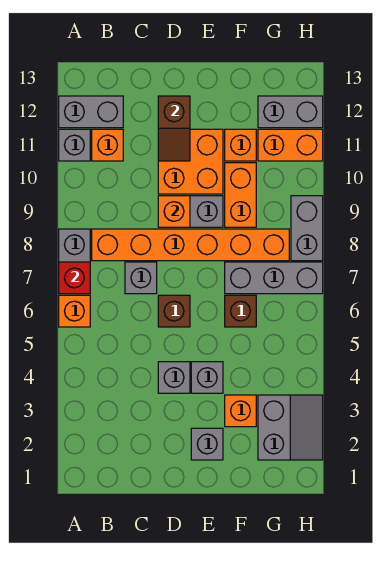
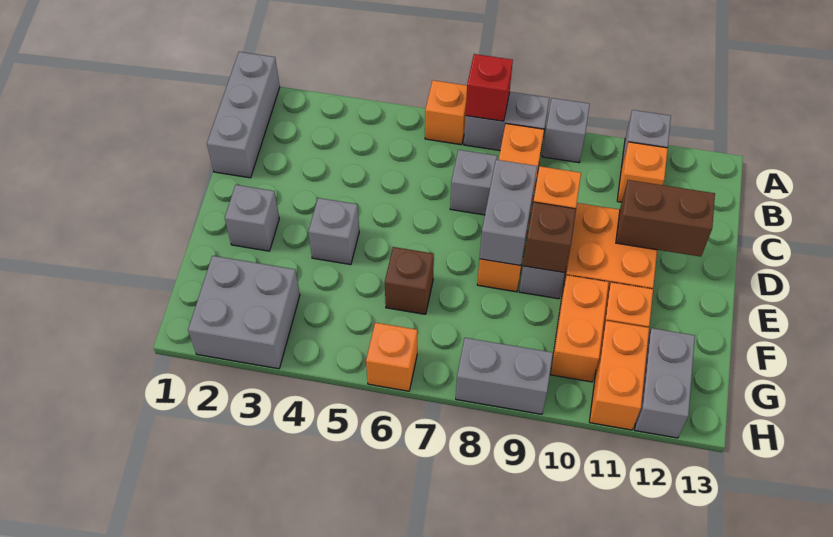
grey brick A12:B12 level 1 -> grey brick D8:E8 level 2
orange brick B8:G8 level 1 -> orange brick B8:E8 level 1
grey brick D4 level 1 -> grey brick A9 level 1
brown brick D6 level 1 -> brown brick E9 level 2
brown slope D11:D12 level 2 top 12 -> brown brick D11:D12 level 2
orange brick F3 level 1 -> orange brick H6 level 1
grey brick F7:H7 level 1 -> grey brick A1:C1 level 1
orange brick F9:F10 level 1 -> orange brick F10:G10 level 1
grey slope G2:H3 level 1 top G -> grey brick G2:H3 level 1

